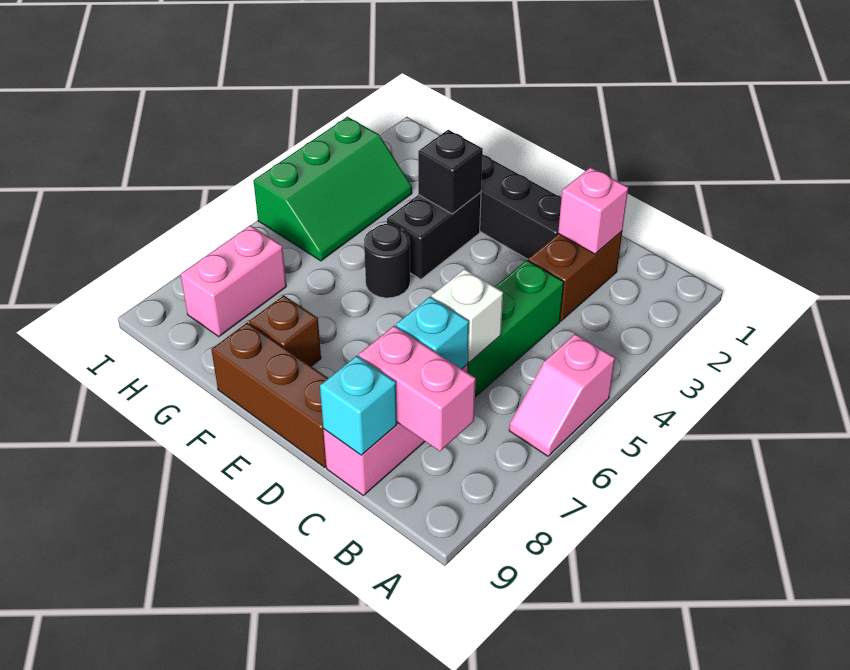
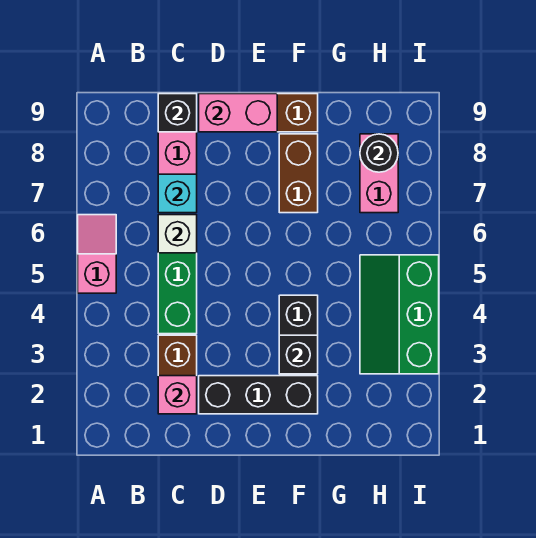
pink brick B8:C8 level 2 -> pink brick D9:E9 level 2
cyan brick C9 level 2 -> black brick C9 level 2
black round brick F5 level 1 -> black round brick H8 level 2
brown brick F8 level 1 -> brown brick F7:F8 level 1

